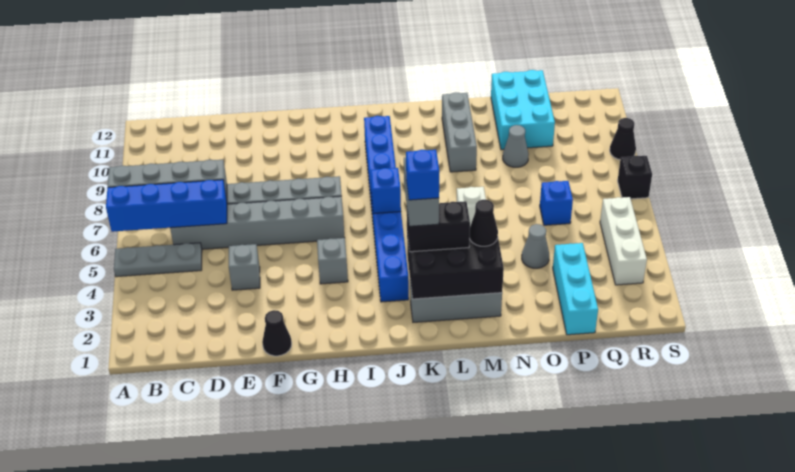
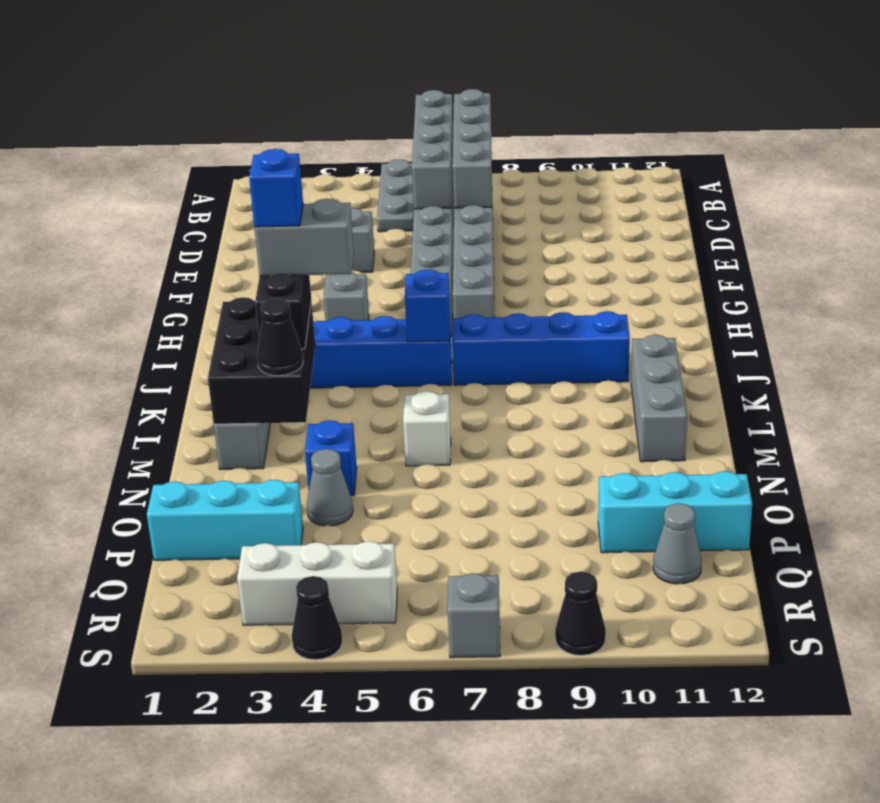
blue brick A6:D6 level 2 -> grey brick A6:D6 level 2
black cone F1 level 1 -> black cone S4 level 1
grey brick M9:M11 level 1 -> grey brick K11:M11 level 1
grey cone O9 level 1 -> grey cone Q11 level 1
cyan brick O10:P12 level 1 -> cyan brick P10:P12 level 1
blue brick P6 level 1 -> blue brick N4 level 1
black brick S7 level 1 -> grey brick S7 level 1

